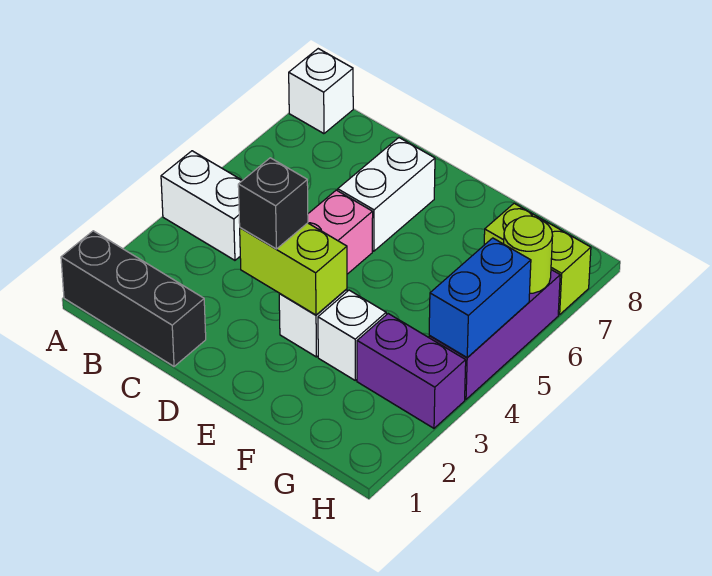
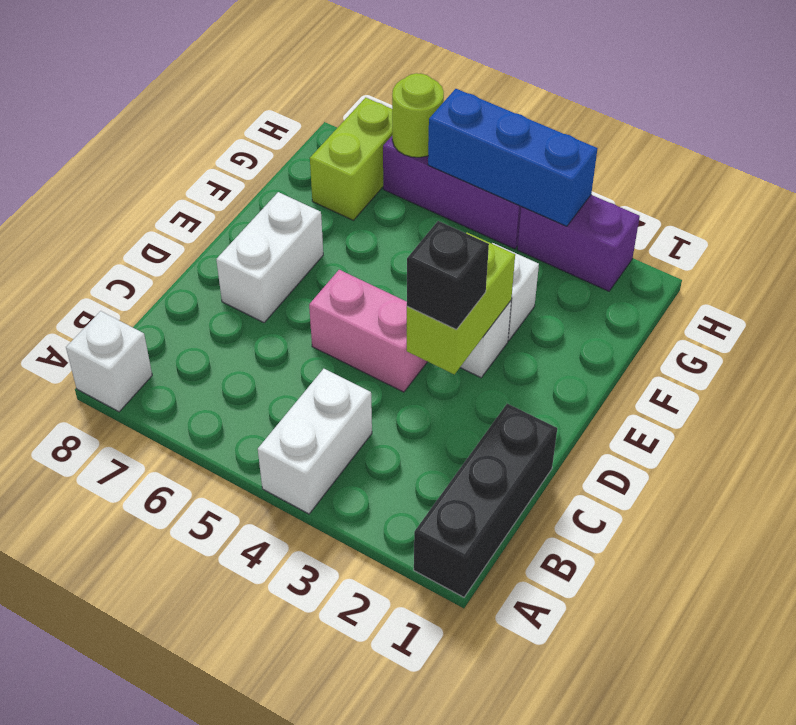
white brick D6:D7 level 1 -> white brick D7:E7 level 1
purple brick G3:H3 level 1 -> purple brick H2:H3 level 1
blue brick H4:H5 level 2 -> blue brick H3:H5 level 2

